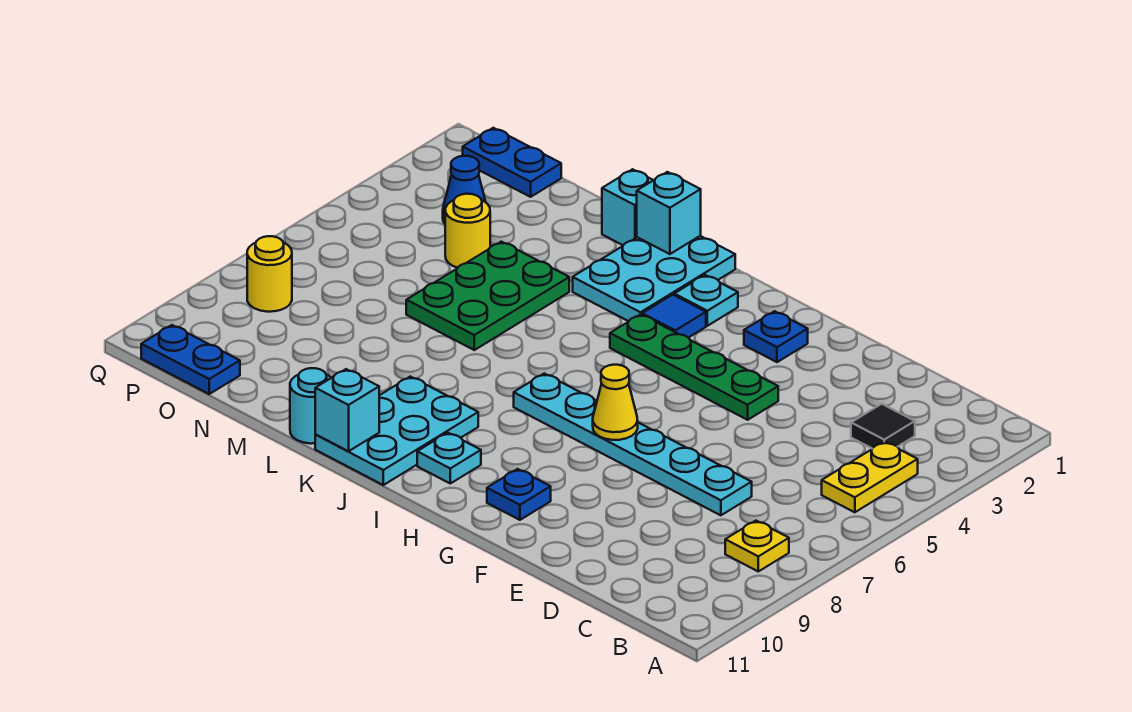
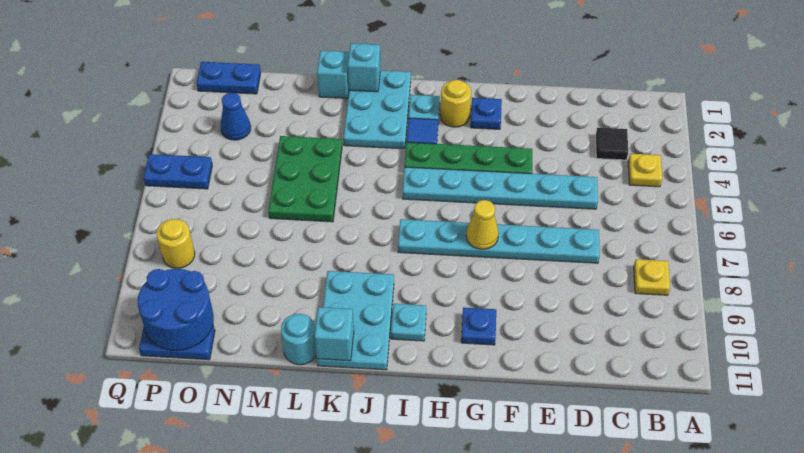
yellow plate B4:B5 level 1 -> yellow plate B4 level 1
none -> cyan plate D5:I5 level 1
yellow round brick N4 level 1 -> yellow round brick H2 level 1
none -> blue round brick O10:P11 level 2
none -> blue plate P5:Q5 level 1

